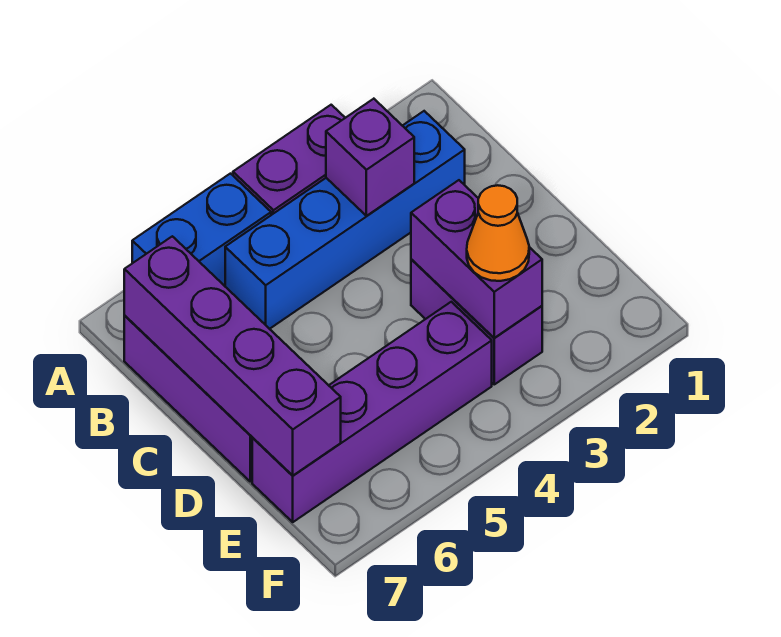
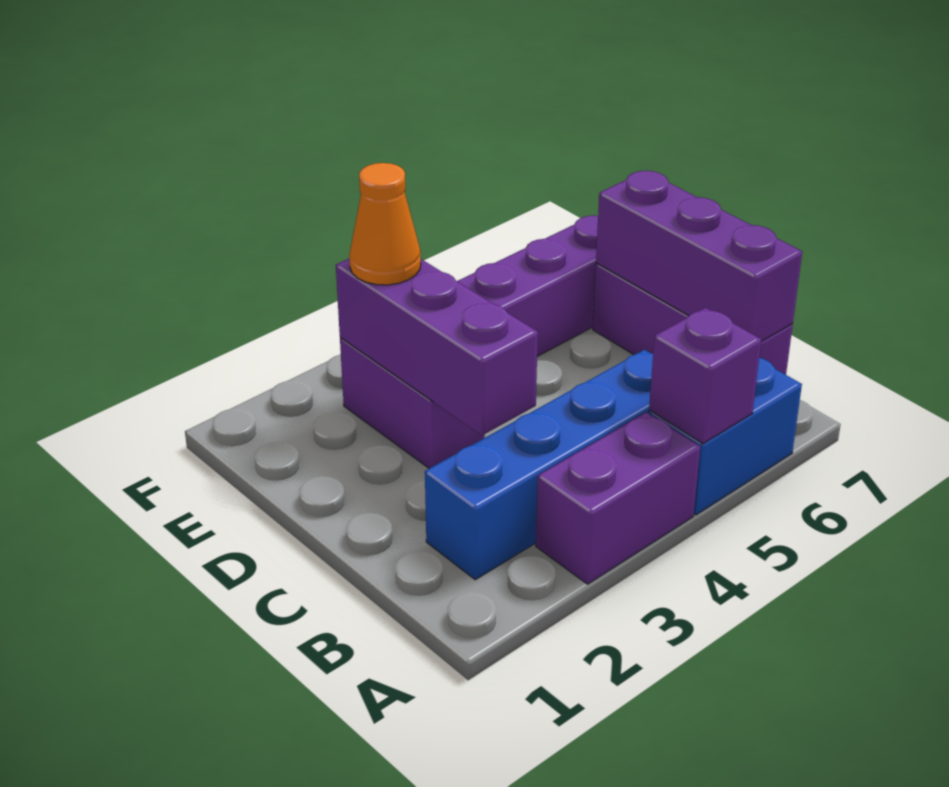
purple brick B3 level 2 -> purple brick A5 level 2
purple brick B7:E7 level 2 -> purple brick B7:D7 level 2
purple brick D3:E3 level 2 -> purple brick C3:E3 level 2

